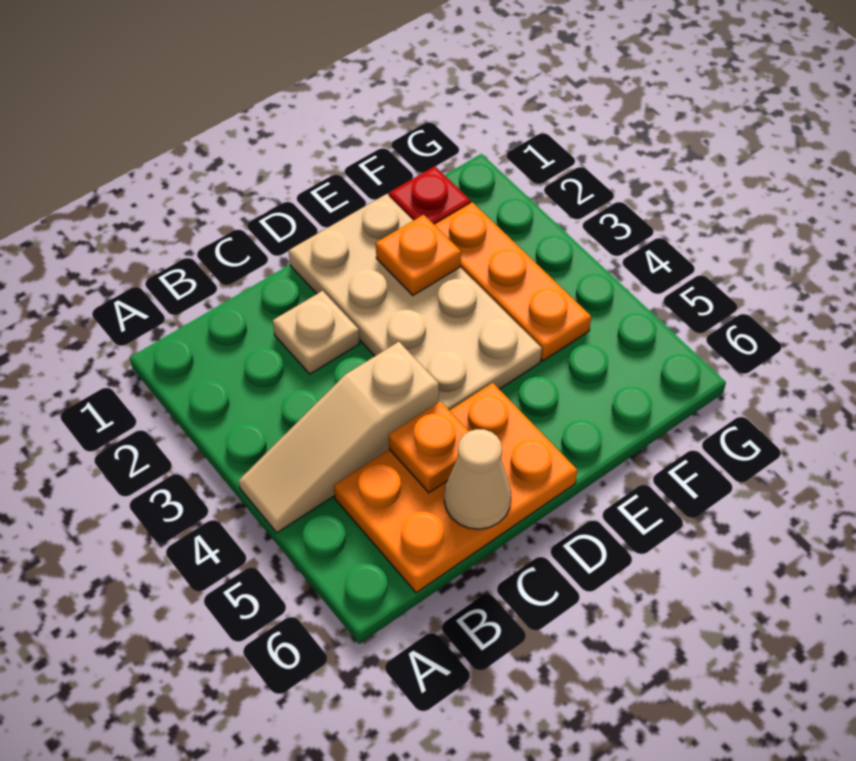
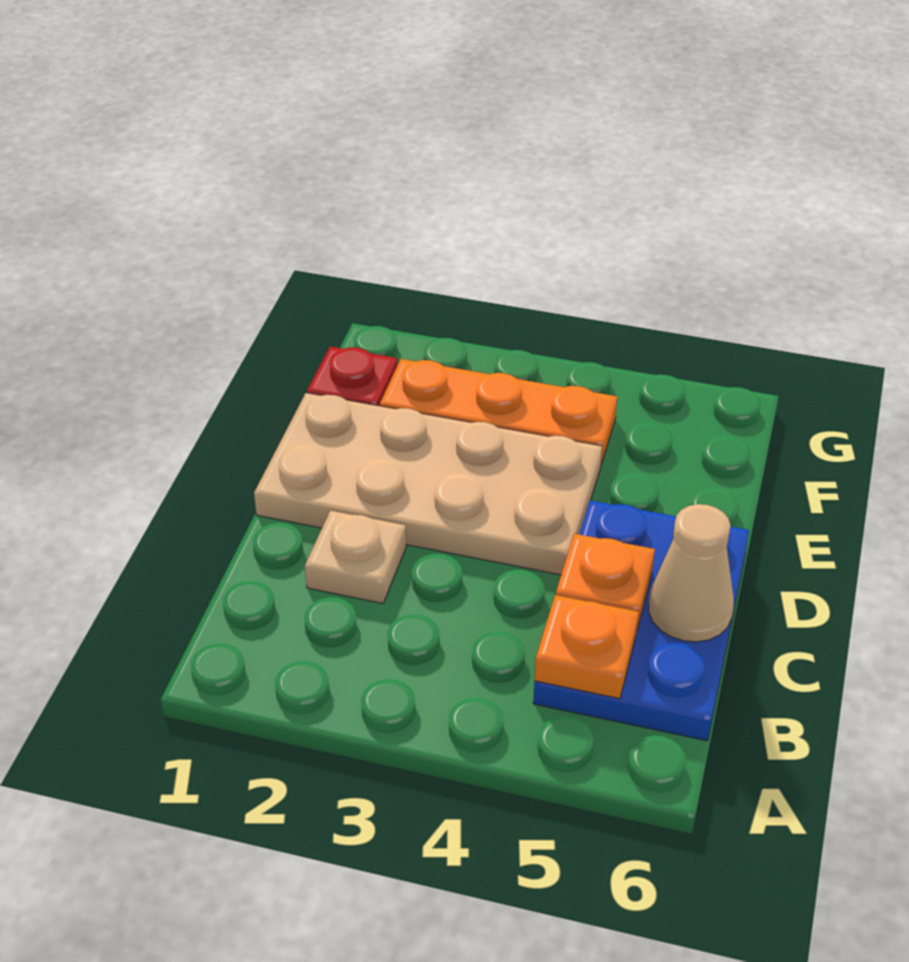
tan slope A4:C4 level 1 top C -> none
orange plate B5:D6 level 1 -> blue plate B5:D6 level 1
orange plate E2 level 2 -> orange plate B5 level 2

